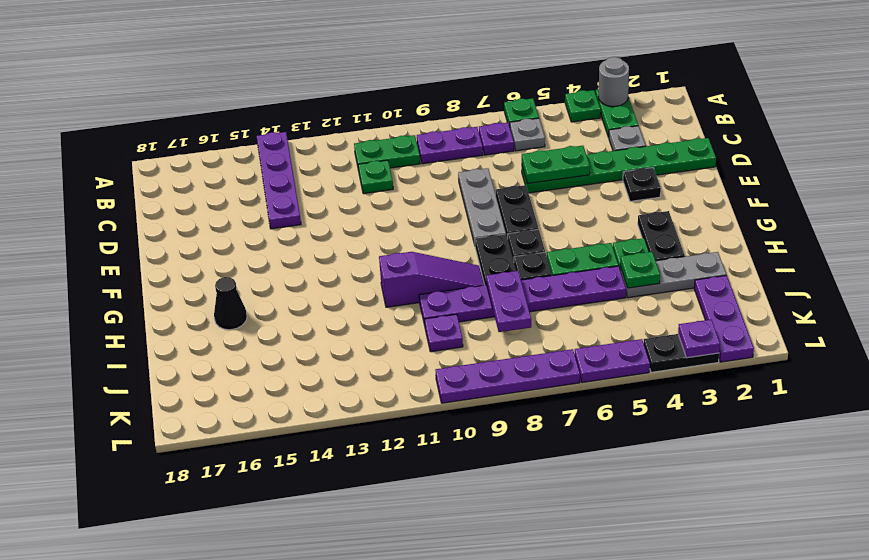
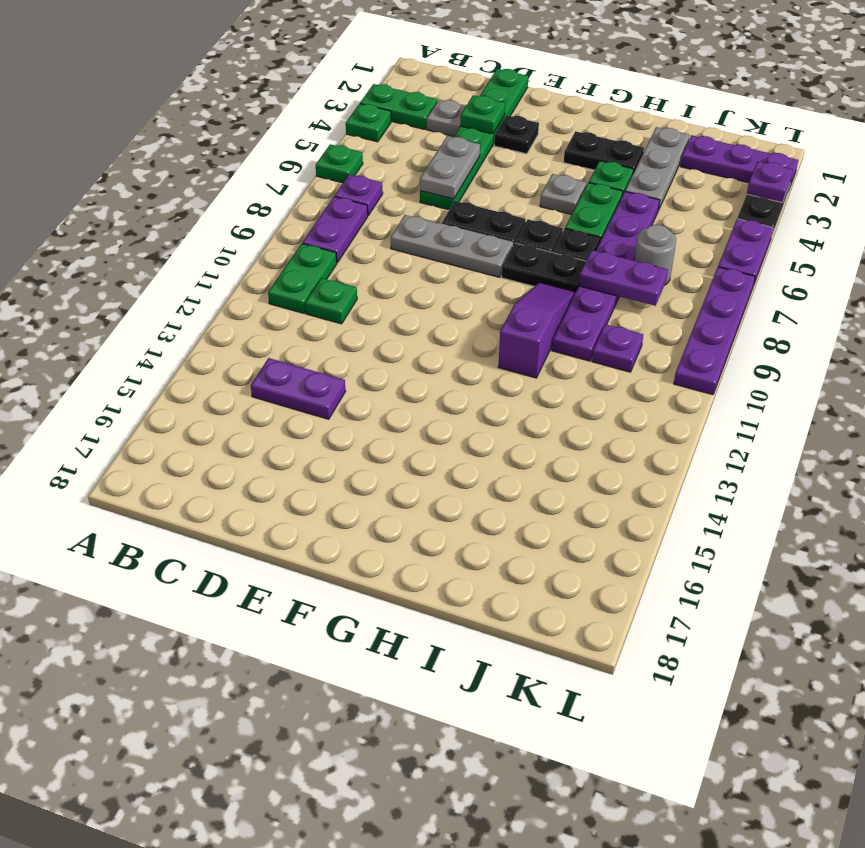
grey round brick A3 level 2 -> grey round brick J7 level 1
purple plate A14:D14 level 1 -> purple plate C14:D14 level 1
grey plate B6 level 1 -> grey plate G5 level 1
green plate D5:D6 level 2 -> grey plate D5:D6 level 2
black cone H16 level 1 -> none
green plate I4 level 2 -> green plate D3 level 2

